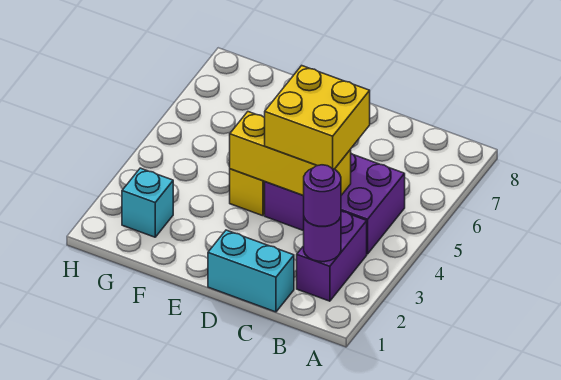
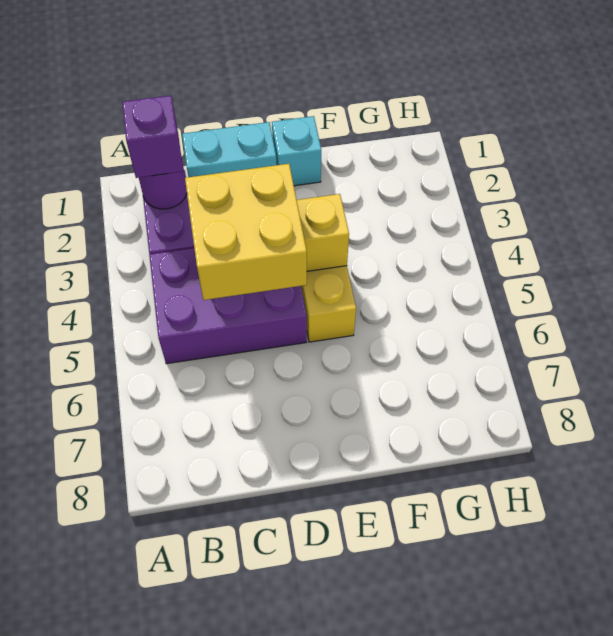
purple round brick B2 level 3 -> purple brick B2 level 3
cyan brick G2 level 1 -> cyan brick E1 level 1

